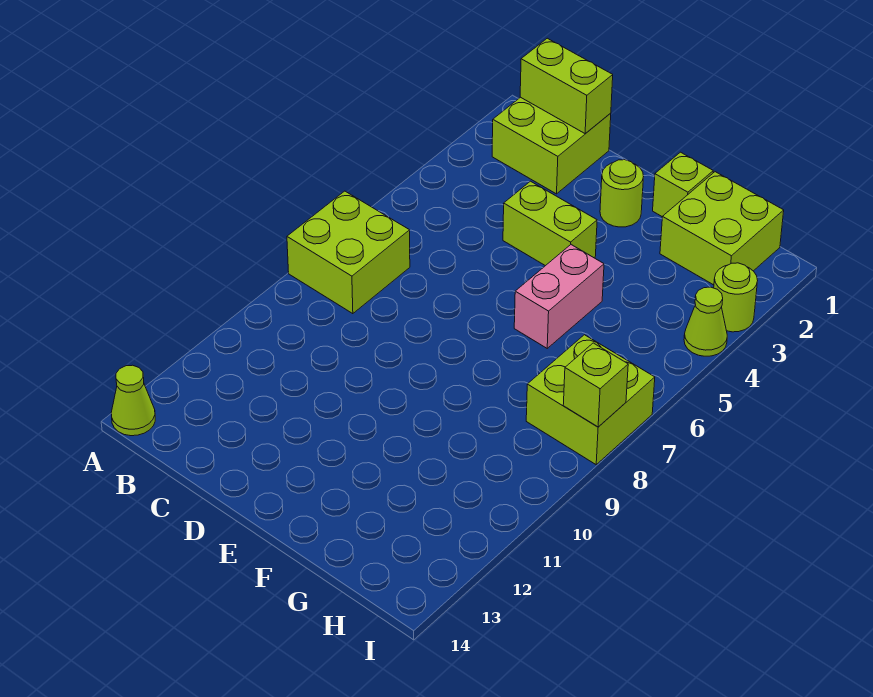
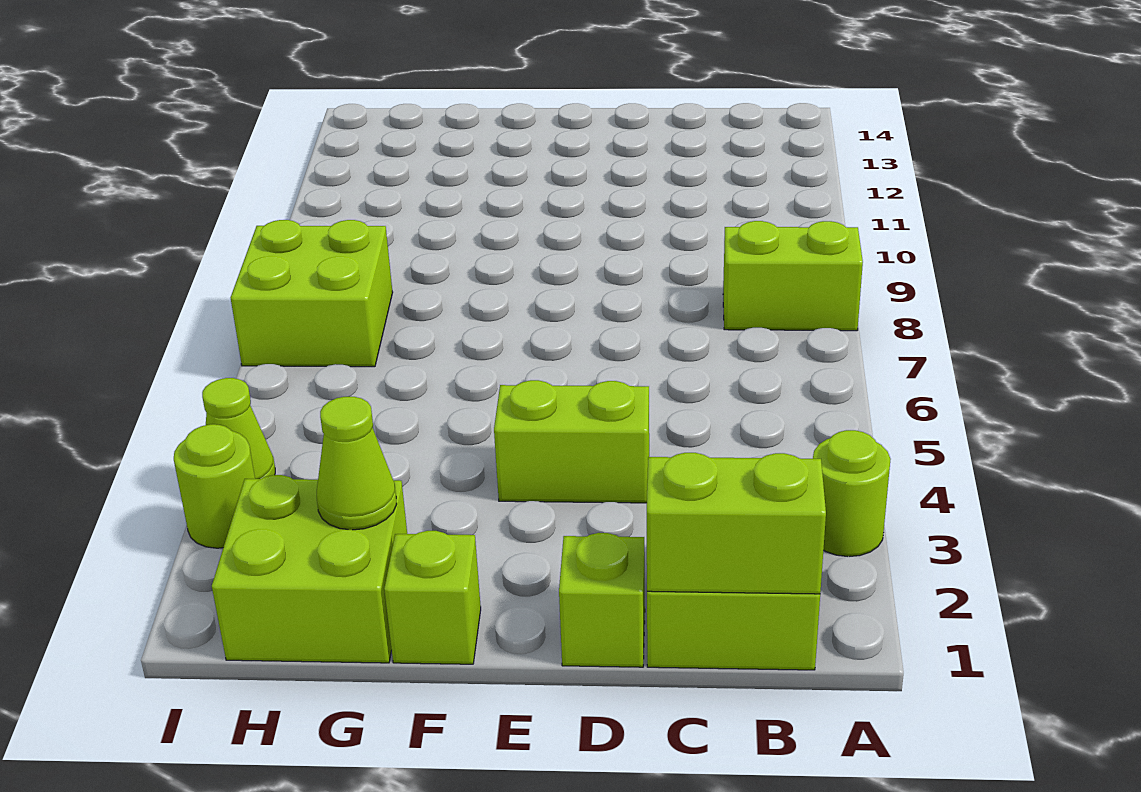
lime brick A7:B8 level 1 -> lime brick A8:B8 level 1
lime cone A14 level 1 -> lime cone G2 level 2
lime round brick E2 level 1 -> lime round brick A3 level 1
pink brick F5:F6 level 1 -> none
lime brick I8 level 2 -> lime brick D1 level 1

